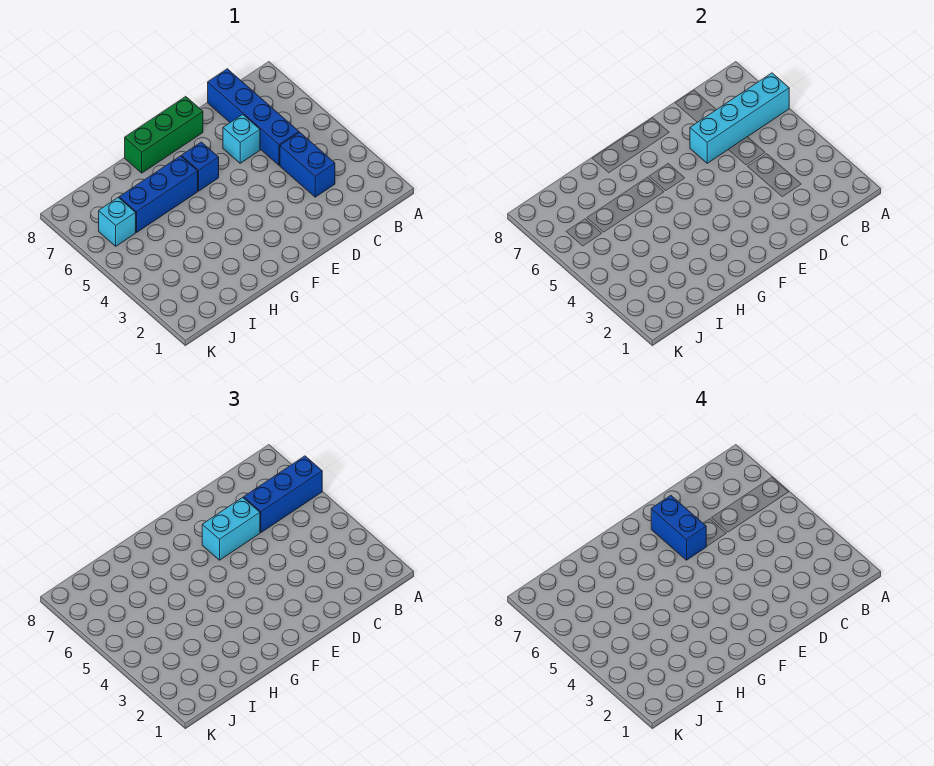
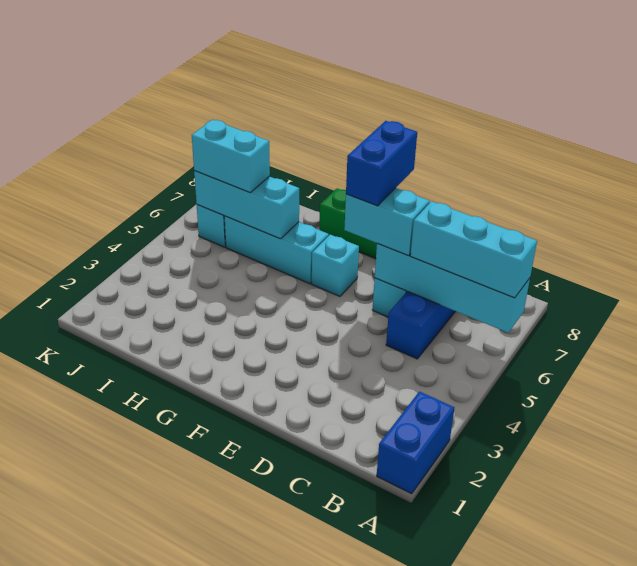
blue brick A6:C6 level 3 -> cyan brick A6:C6 level 3
blue brick C3:C4 level 1 -> blue brick A1:A2 level 1
blue brick F6 level 1 -> cyan brick F6 level 1
blue brick G6:I6 level 1 -> cyan brick G6:I6 level 1
none -> cyan brick H6:J6 level 2
none -> cyan brick I6:J6 level 3

